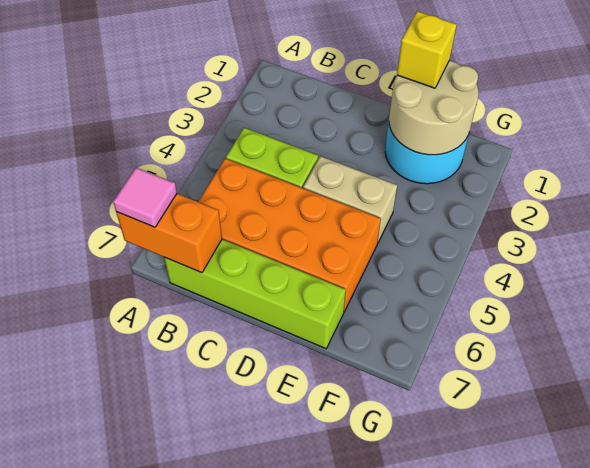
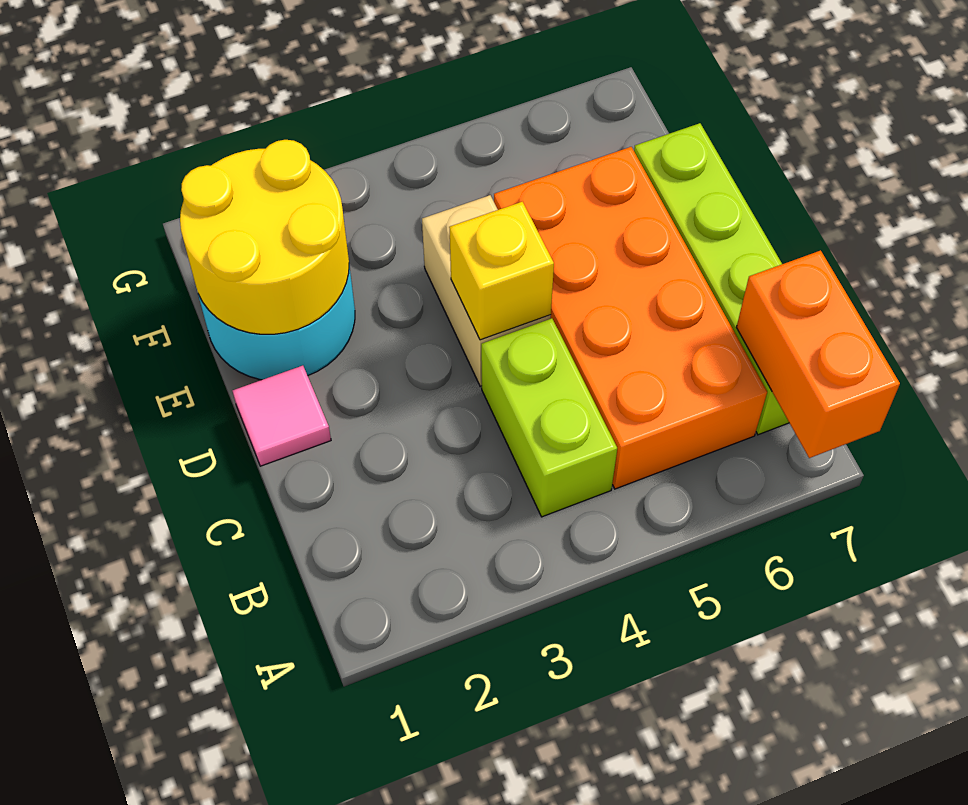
pink tile A7 level 3 -> pink tile D1 level 1
tan round brick E1:F2 level 2 -> yellow round brick E1:F2 level 2
yellow brick E1 level 3 -> yellow brick D4 level 2

